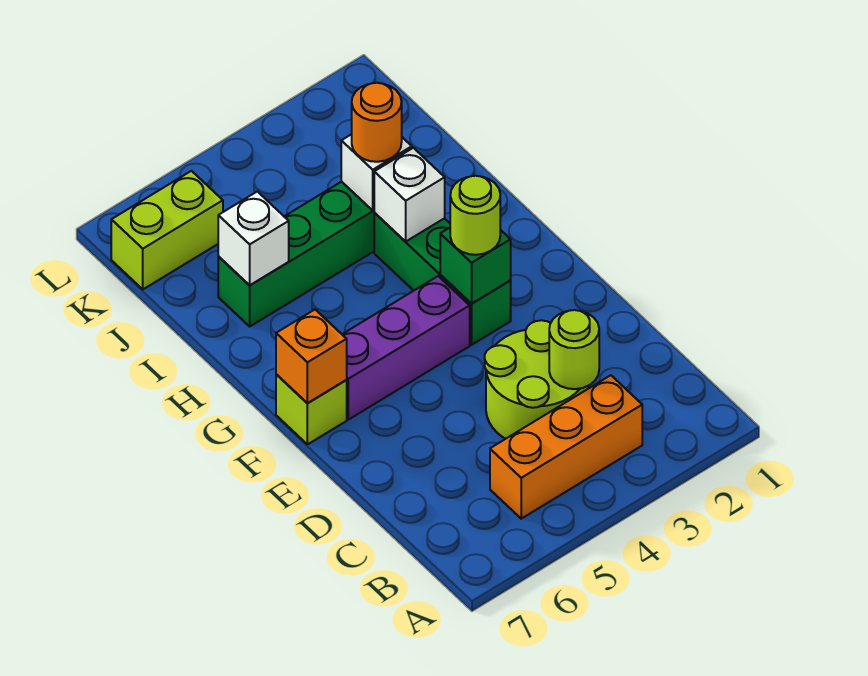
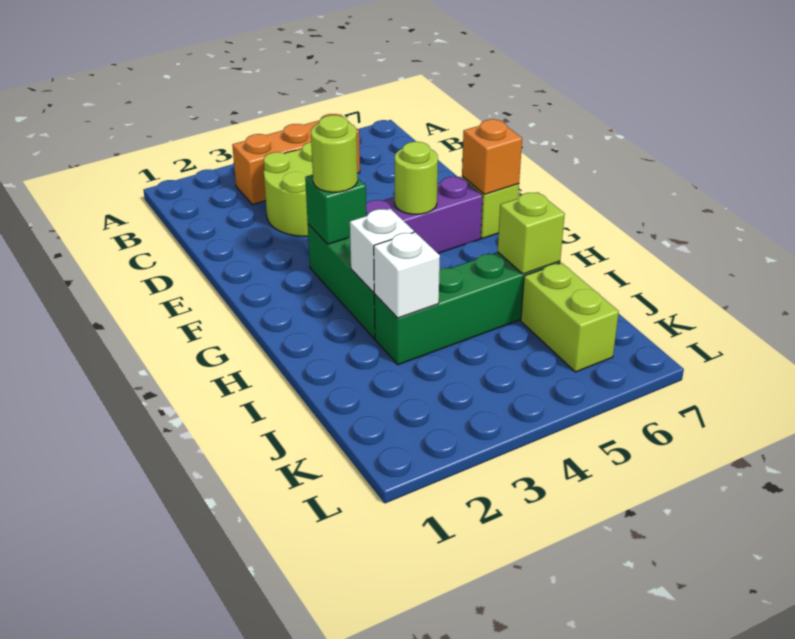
lime round brick C3 level 2 -> lime round brick F5 level 2
orange round brick I3 level 3 -> none
white brick I6 level 2 -> lime brick I6 level 2
lime brick K6:K7 level 1 -> lime brick J6:K6 level 1

